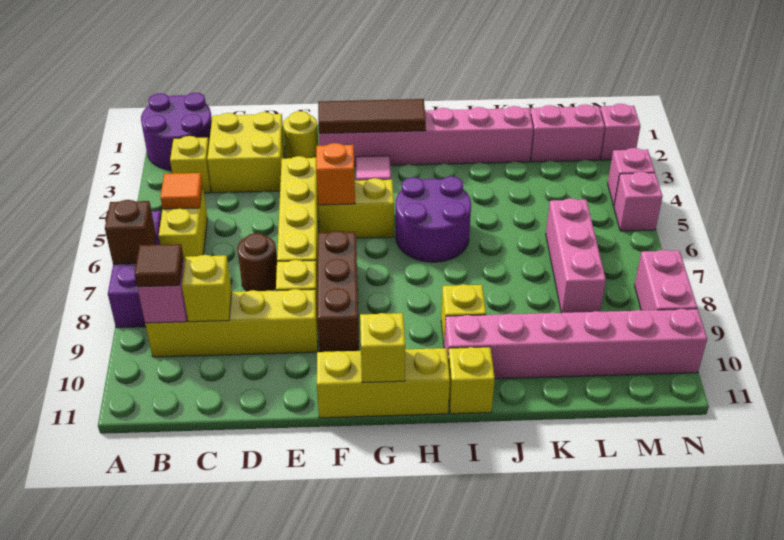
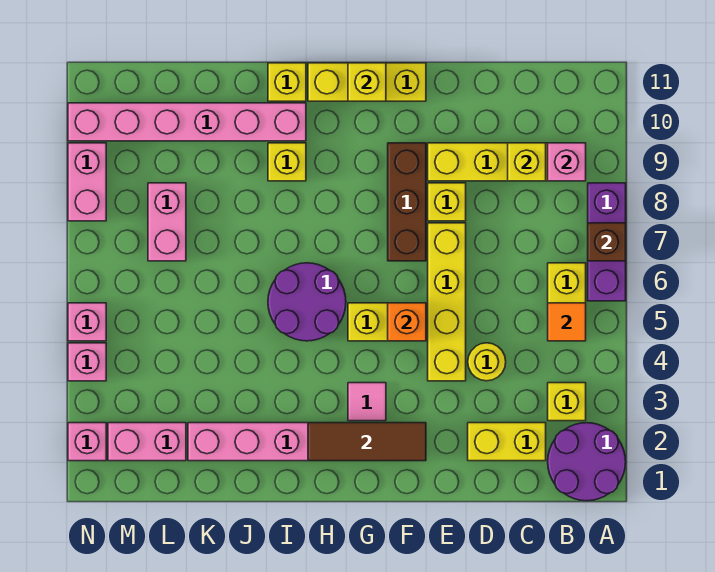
brown tile B9 level 3 -> none
yellow brick C2:D3 level 1 -> yellow brick C2:D2 level 1
brown round brick D7 level 1 -> none
yellow round brick E2 level 1 -> yellow round brick D4 level 1
pink brick L6:L8 level 1 -> pink brick L7:L8 level 1

